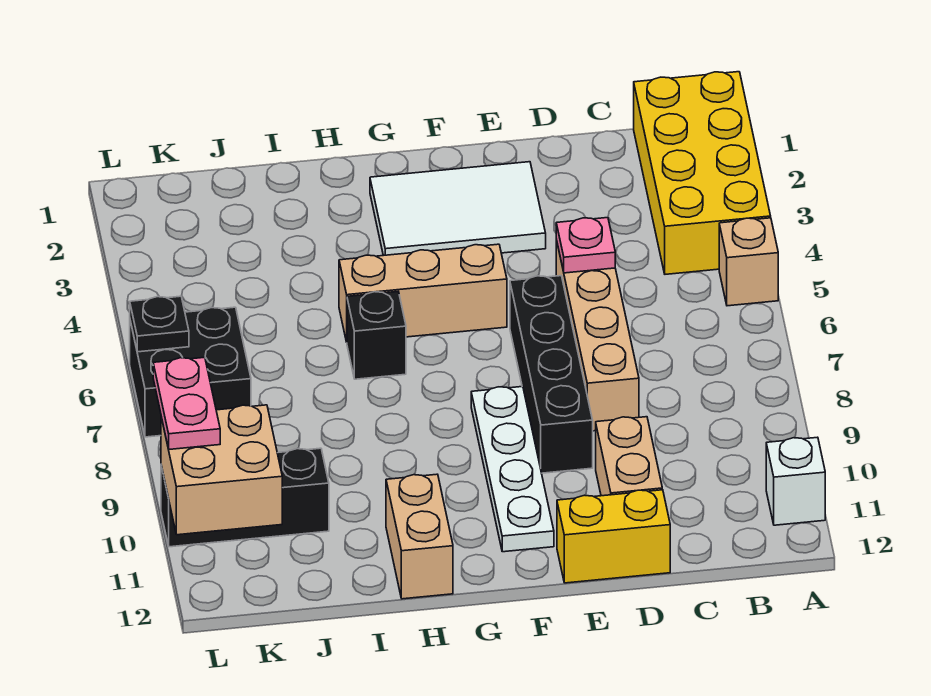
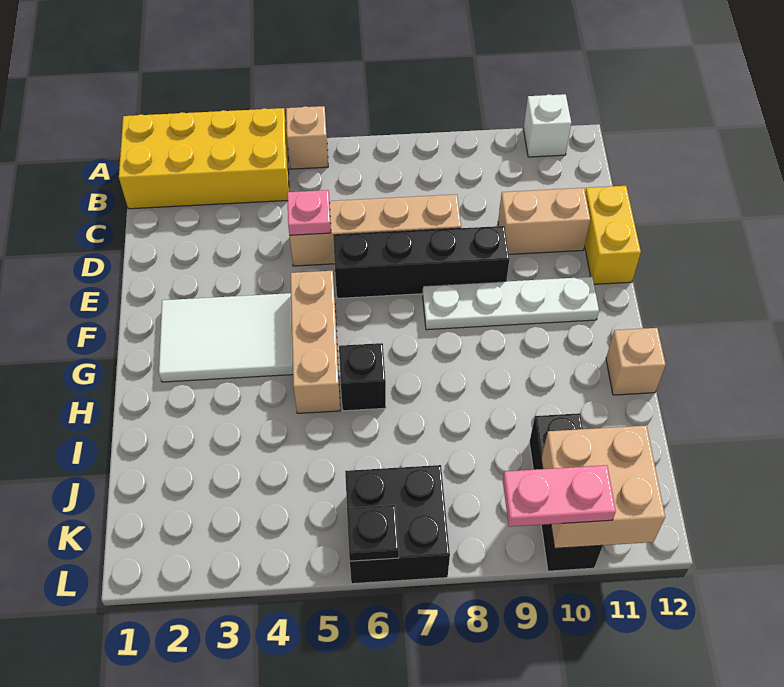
white tile E2:G3 level 1 -> white tile F2:G4 level 1
tan brick H11:H12 level 1 -> tan brick H12 level 1

